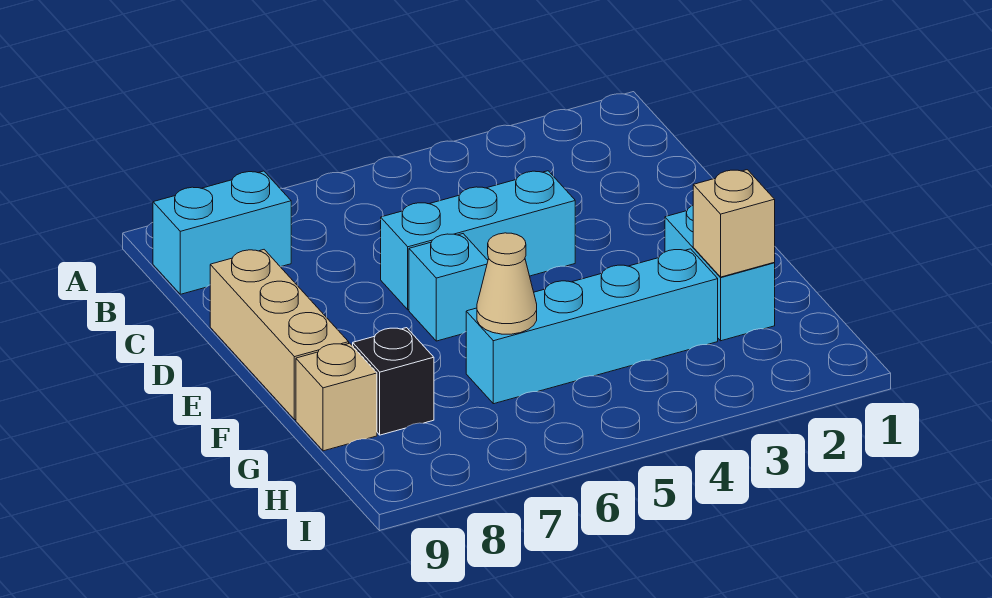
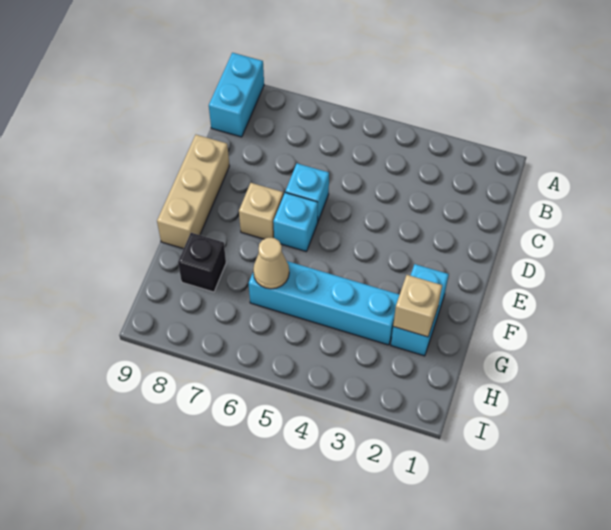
cyan brick B8:B9 level 1 -> cyan brick A9:B9 level 1
cyan brick D4:D6 level 1 -> cyan brick D6 level 1
tan brick G9 level 1 -> tan brick E7 level 1

